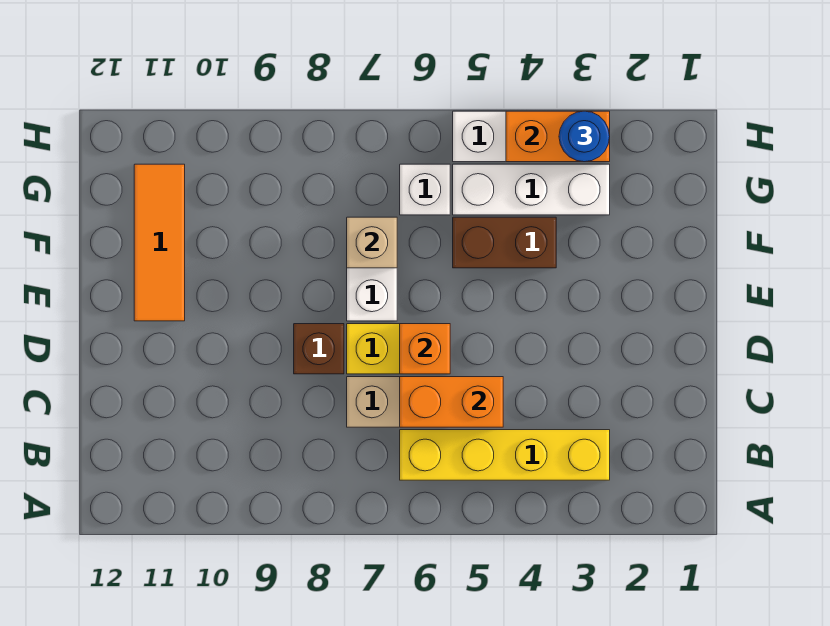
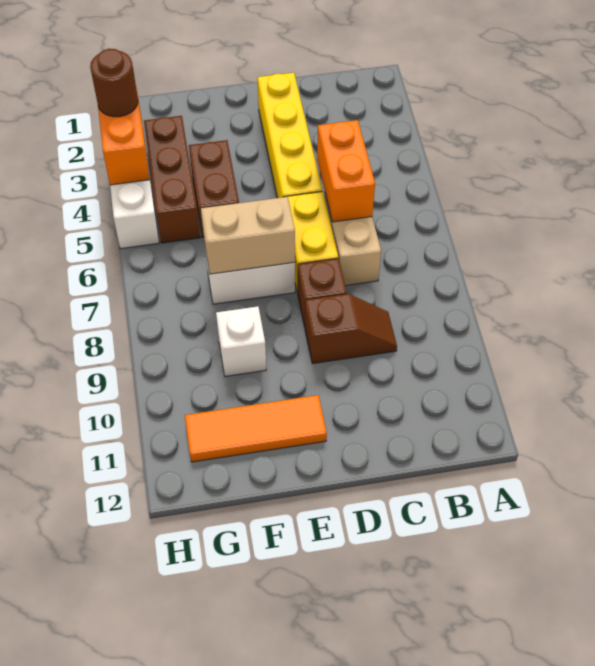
yellow brick B3:B6 level 1 -> yellow brick D2:D5 level 1
none -> brown slope C9:D9 level 1 top D
orange brick D6 level 2 -> none
tan brick F7 level 2 -> tan brick E7:F7 level 2
white brick G3:G5 level 1 -> brown brick G3:G5 level 1
white brick G6 level 1 -> white brick F9 level 1
blue round brick H3 level 3 -> brown round brick H3 level 3

